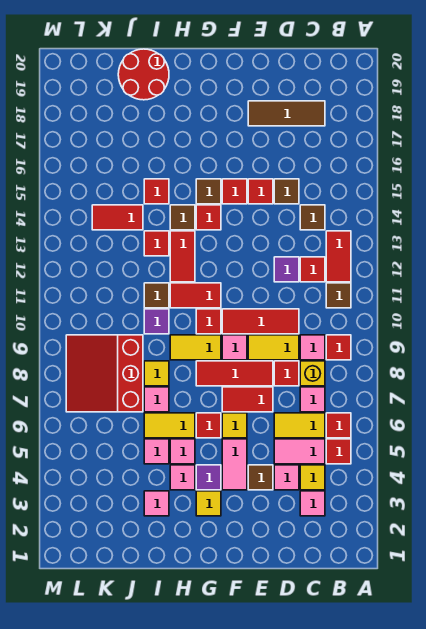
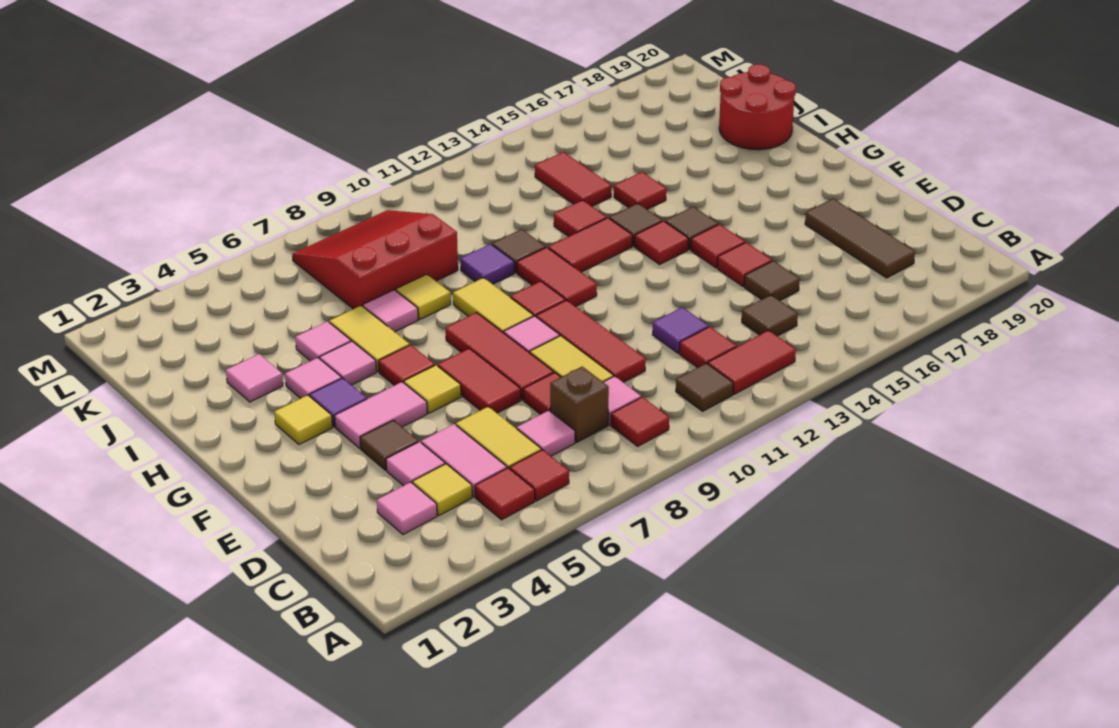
yellow brick C8 level 1 -> brown brick C8 level 1

